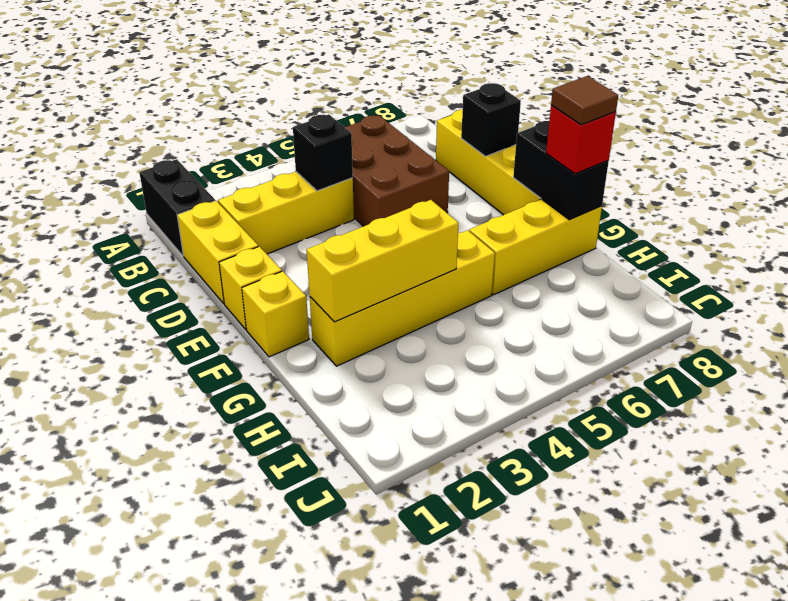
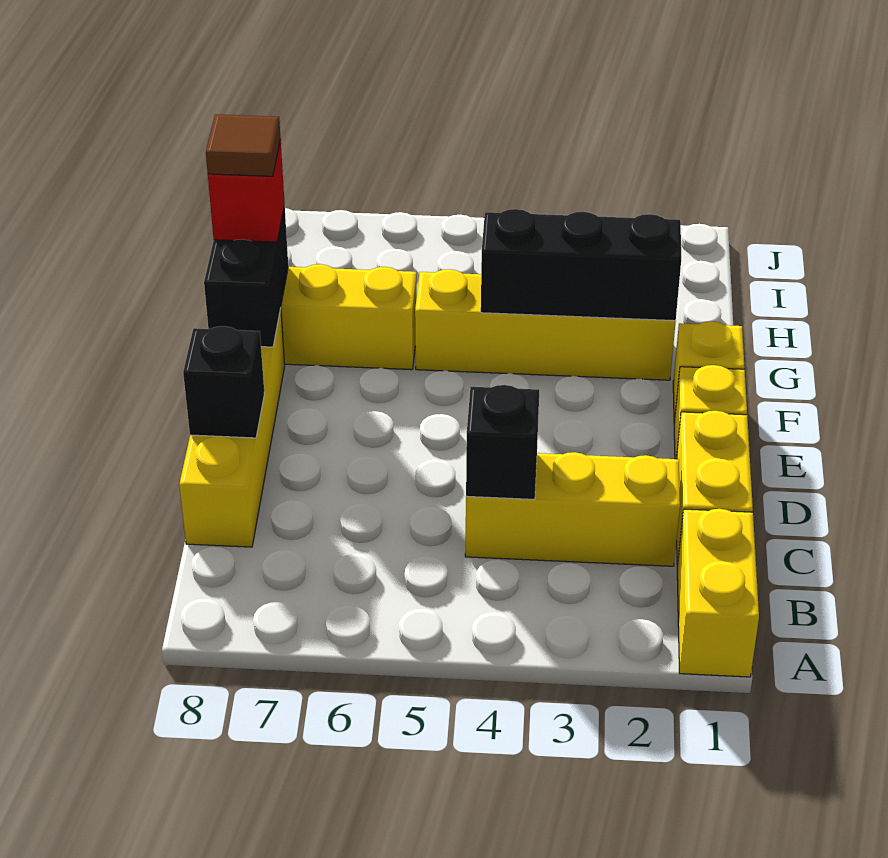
black brick A1:B1 level 1 -> yellow brick A1:B1 level 1
brown brick B5:D6 level 1 -> none
yellow brick G2:G4 level 2 -> black brick G2:G4 level 2

